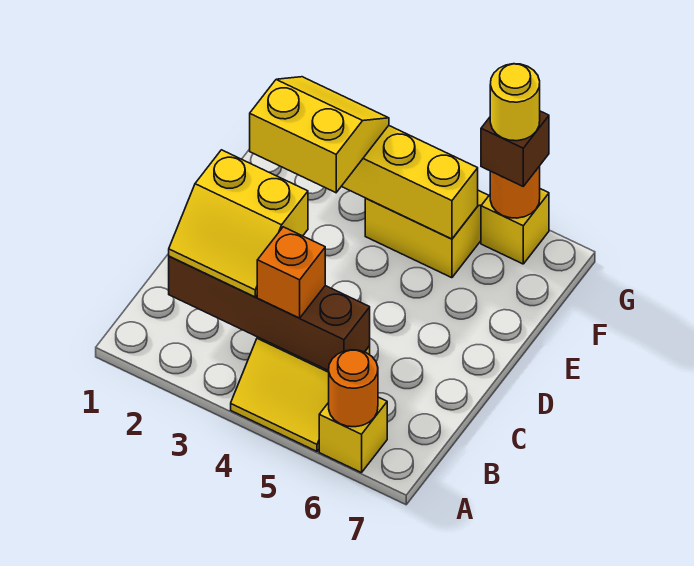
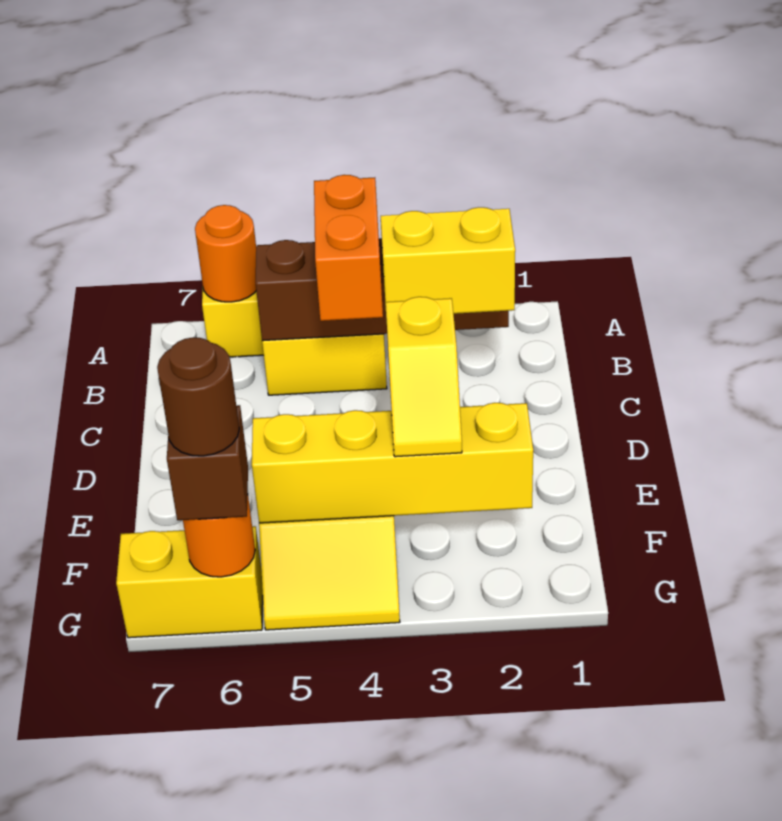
orange brick B4 level 3 -> orange brick B4:C4 level 3
yellow slope E2:F3 level 3 top E -> yellow slope E3:F3 level 3 top E
yellow brick G6 level 1 -> yellow brick G6:G7 level 1
yellow round brick G6 level 4 -> brown round brick G6 level 4

